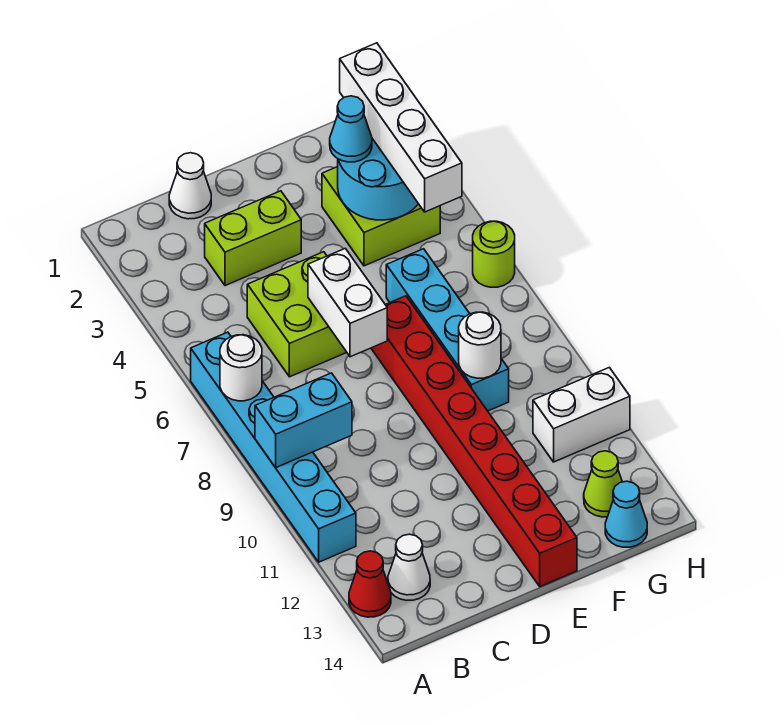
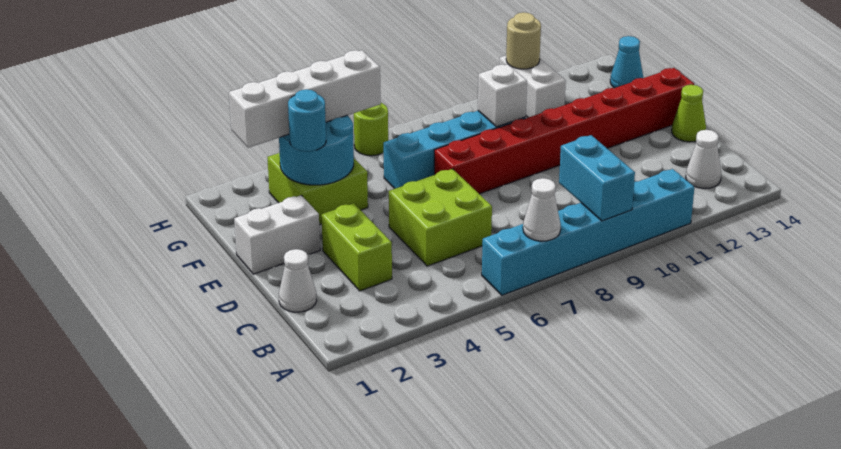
white round brick A7 level 2 -> white cone A7 level 2
red cone A13 level 1 -> none
white brick D6:D7 level 2 -> white brick E1:E2 level 1
cyan cone F3 level 3 -> cyan round brick F3 level 3
white round brick F9 level 2 -> white brick F9 level 2
lime cone G13 level 1 -> lime cone D14 level 1
none -> tan round brick H11 level 2

